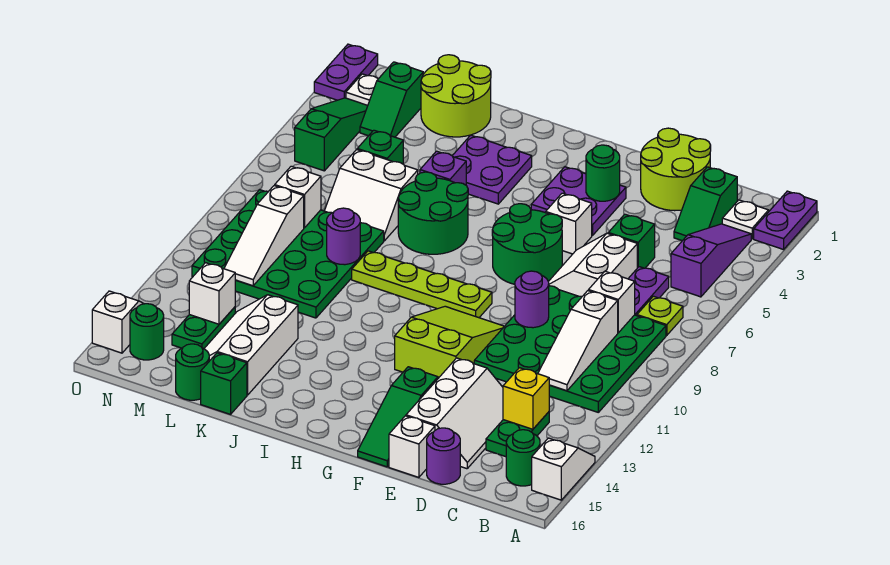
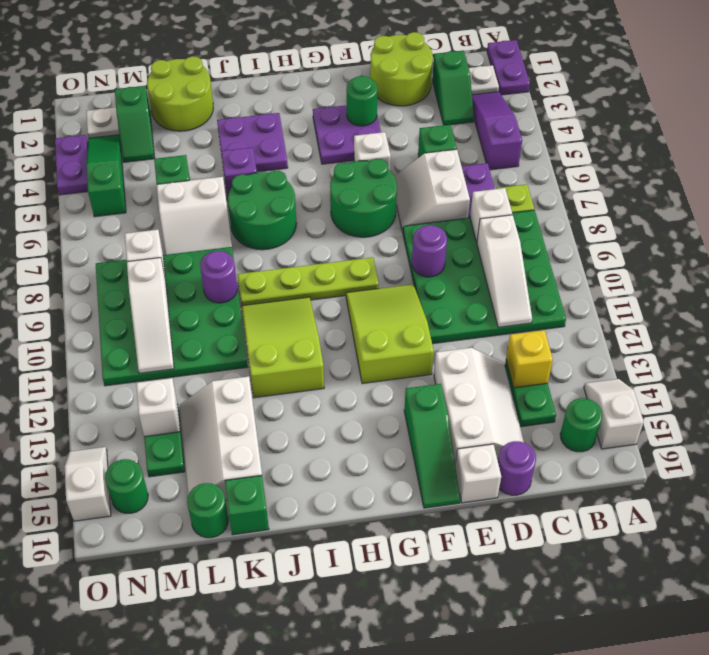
none -> lime slope I10:J12 level 1 top 12
purple plate O1:O2 level 1 -> purple plate O3:O4 level 1

